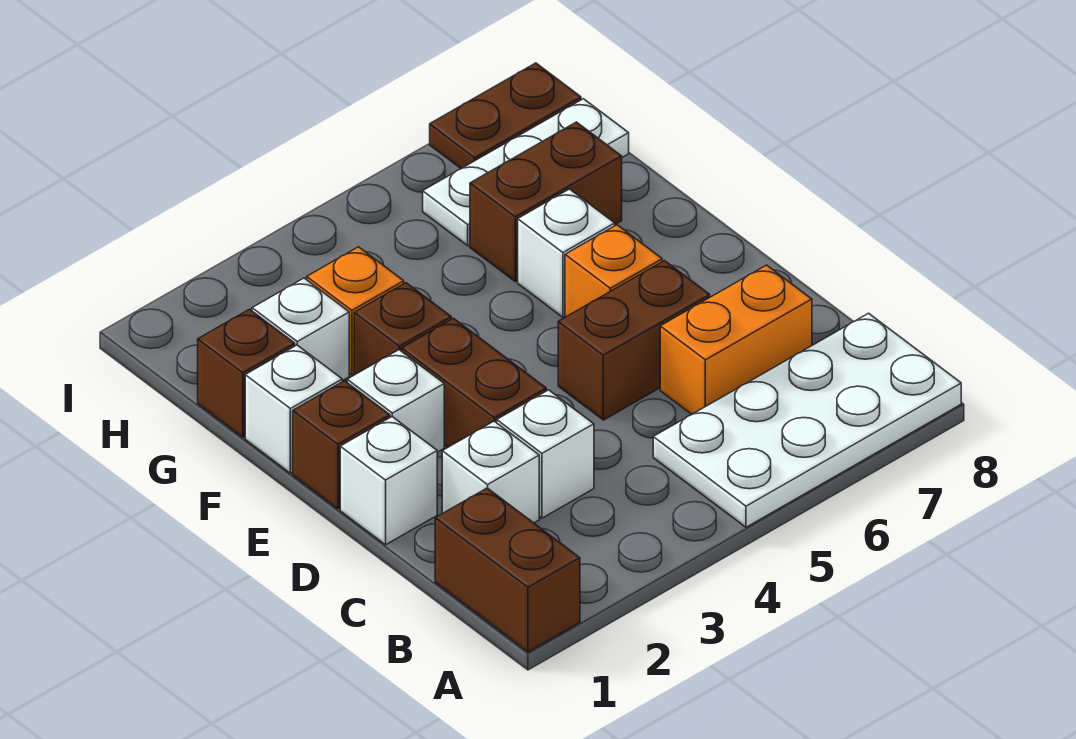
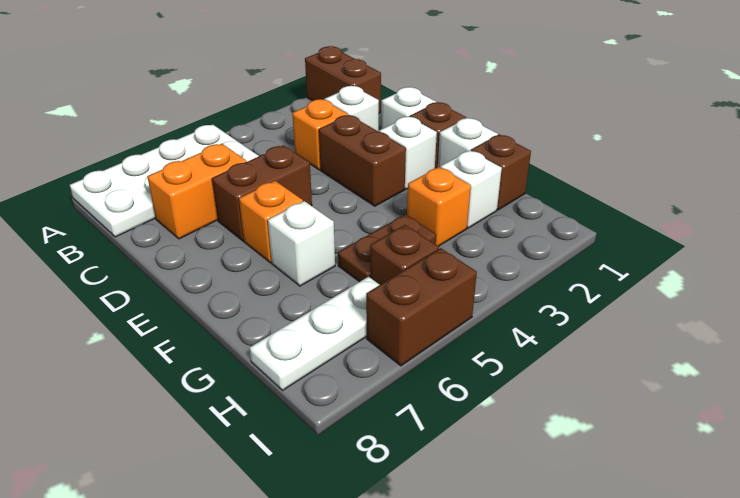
white brick C3 level 1 -> orange brick C3 level 1
brown brick F3 level 1 -> brown brick H5 level 1
brown brick G6:G7 level 1 -> brown brick I5:I6 level 1
brown plate I7:I8 level 1 -> brown plate G4:G5 level 1

